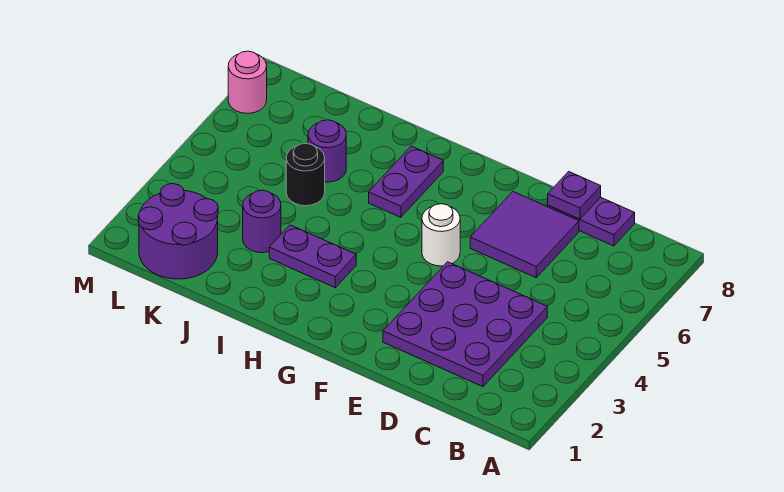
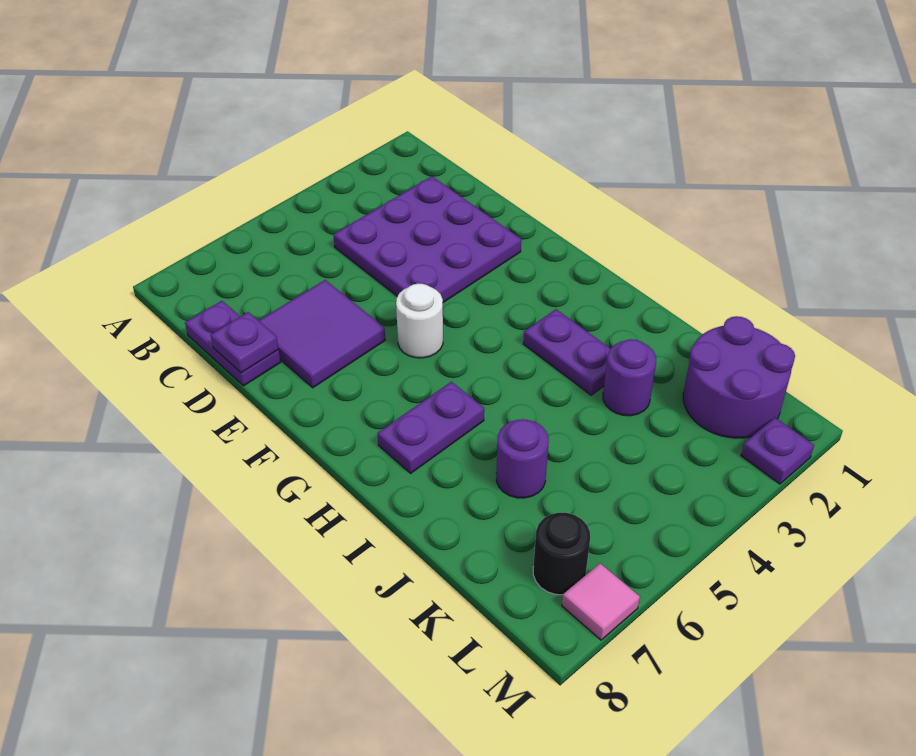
black round brick J5 level 1 -> black round brick L7 level 1
none -> purple plate M2 level 1
pink round brick M7 level 1 -> pink tile M7 level 1

